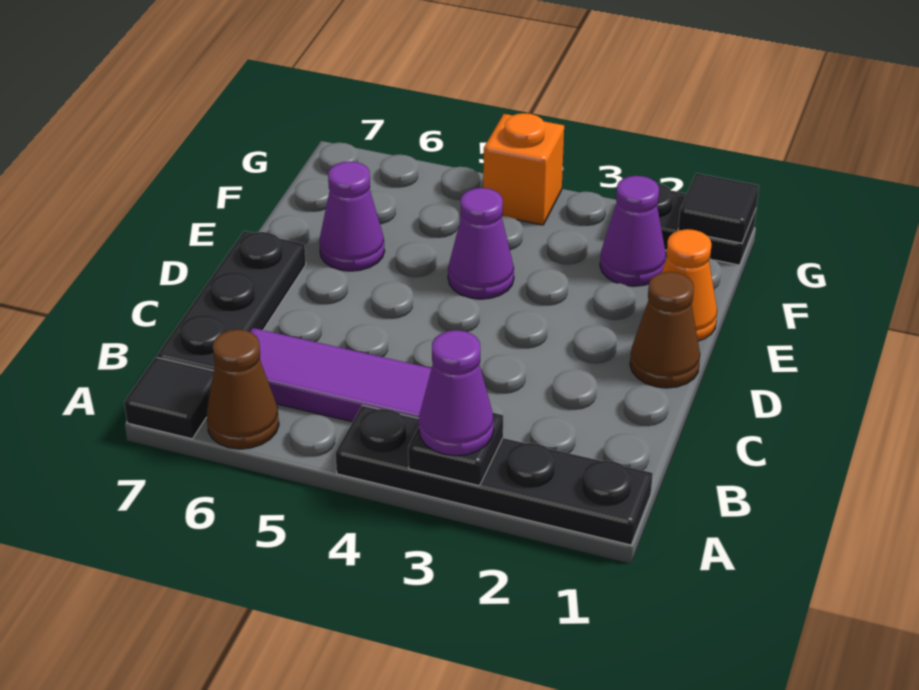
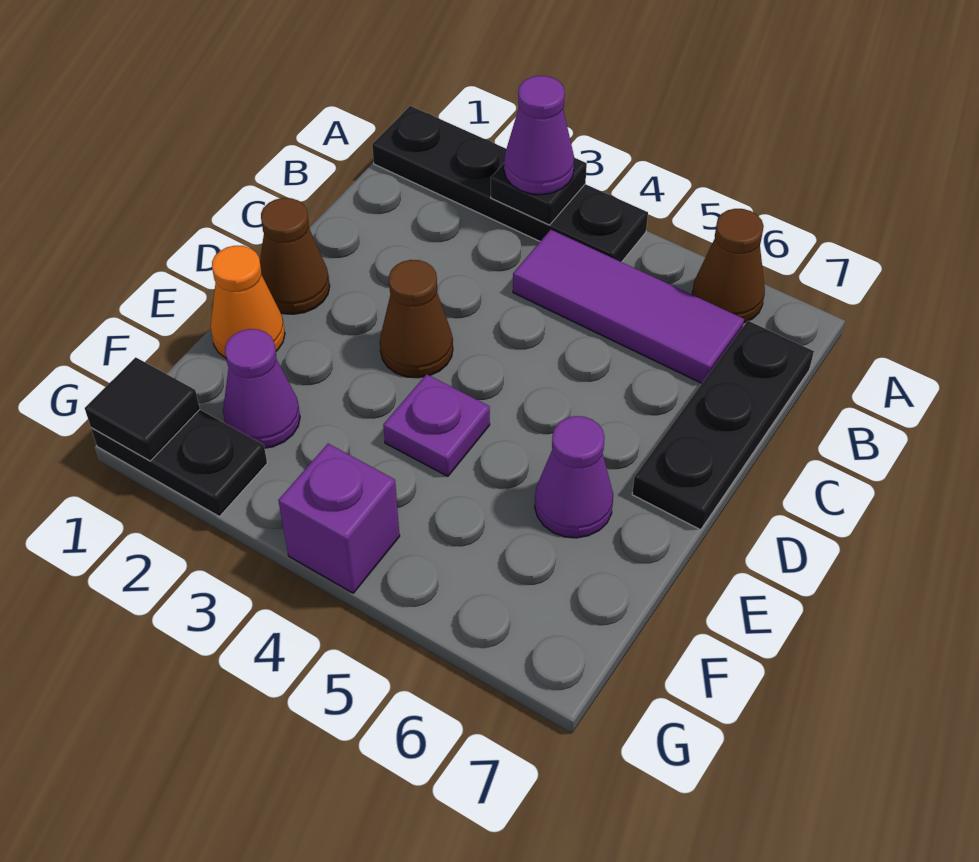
black tile A7 level 1 -> none
none -> brown cone D3 level 1
purple cone E4 level 1 -> purple plate E4 level 1
orange brick G4 level 1 -> purple brick G4 level 1

